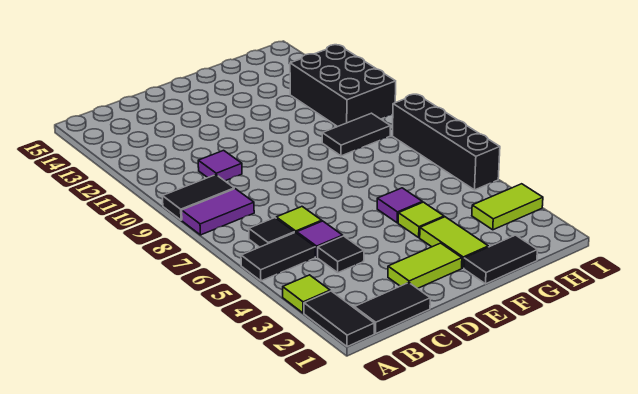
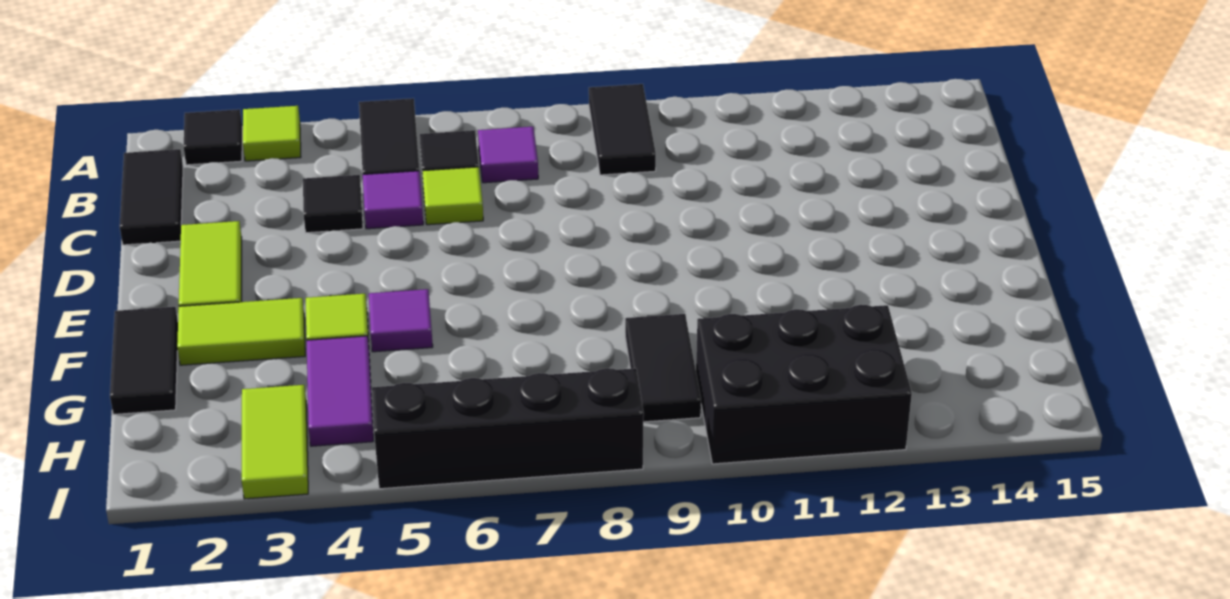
black tile A1:A2 level 1 -> black tile A2 level 1
purple tile A8:B8 level 1 -> purple tile G4:H4 level 1
purple tile C10 level 1 -> purple tile B7 level 1

